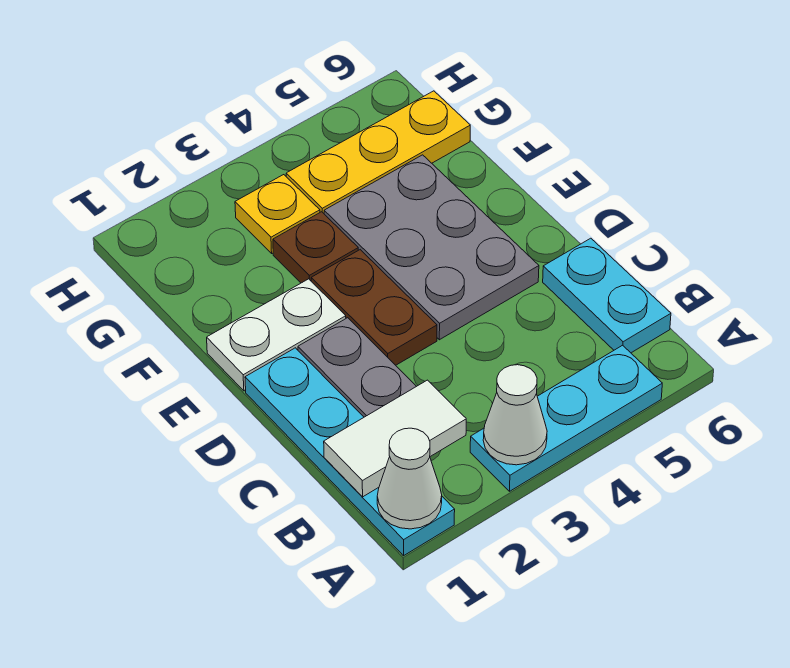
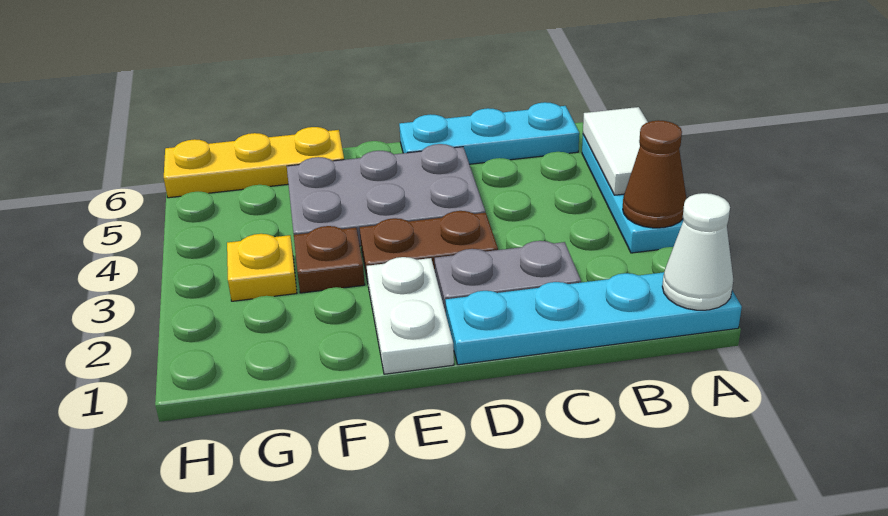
white cone A3 level 2 -> brown cone A3 level 2
white tile B1:B2 level 2 -> white tile A4:A5 level 2
cyan plate B6:C6 level 1 -> cyan plate B6:D6 level 1
yellow plate G4:G6 level 1 -> yellow plate F6:H6 level 1

